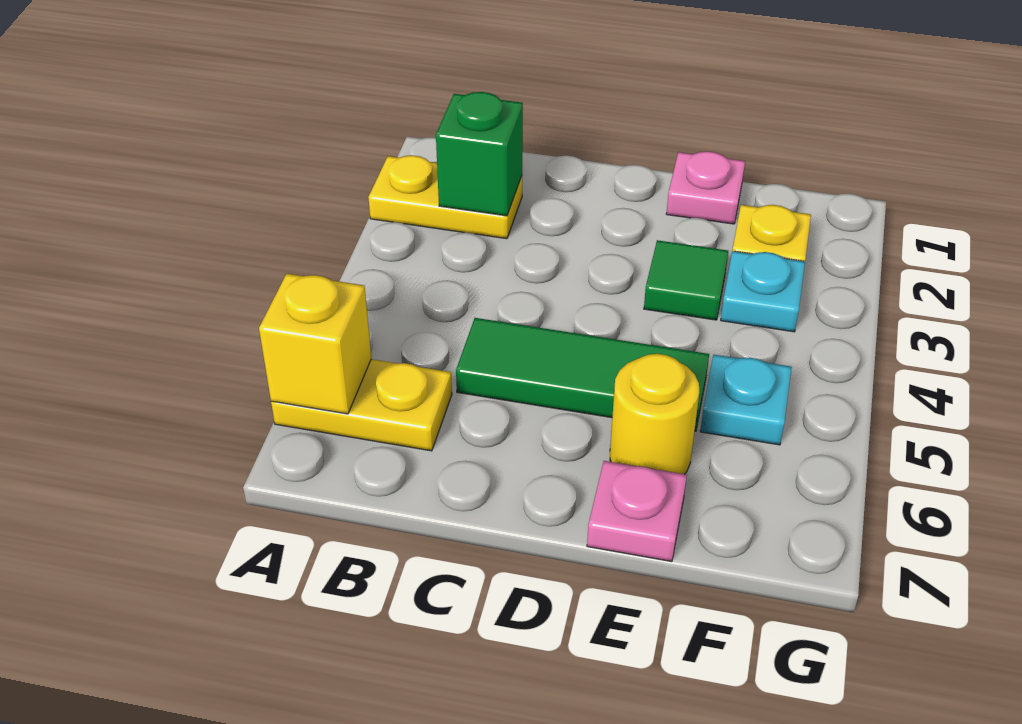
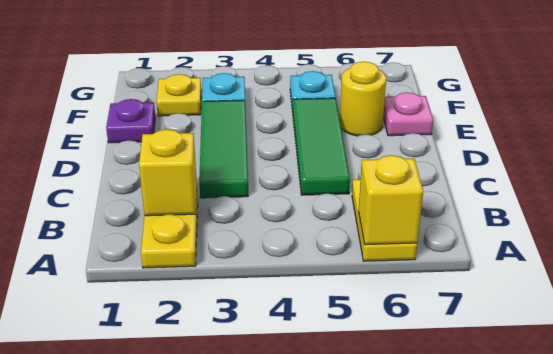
green brick B2 level 2 -> yellow brick B2 level 2
pink plate E1 level 1 -> purple plate E1 level 1
green tile E3 level 1 -> green tile C3:E3 level 1

